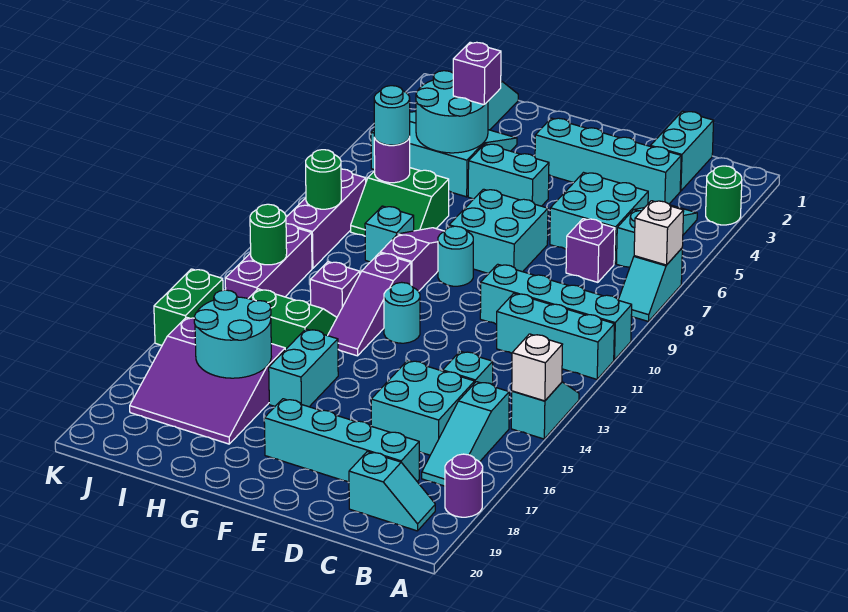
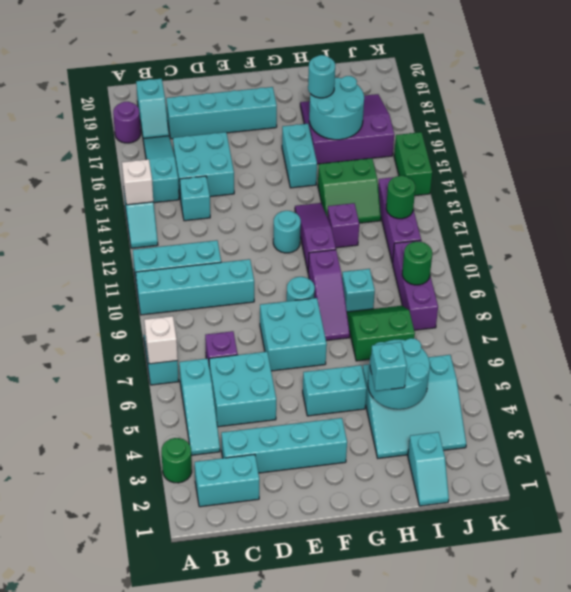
cyan slope B19:C19 level 1 top C -> cyan slope B18:B19 level 1 top 19
cyan brick C1:C2 level 1 -> cyan brick B2:C2 level 1
purple brick H4 level 3 -> cyan brick H4 level 3
purple round brick I7 level 2 -> none
cyan round brick I7 level 3 -> cyan round brick H17 level 3

